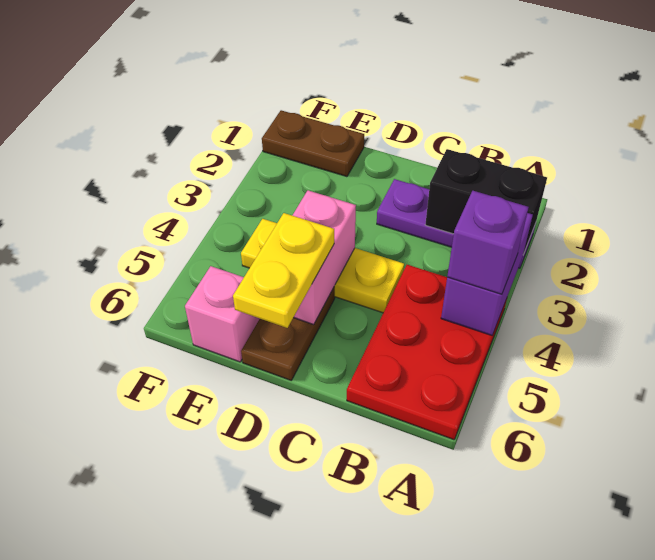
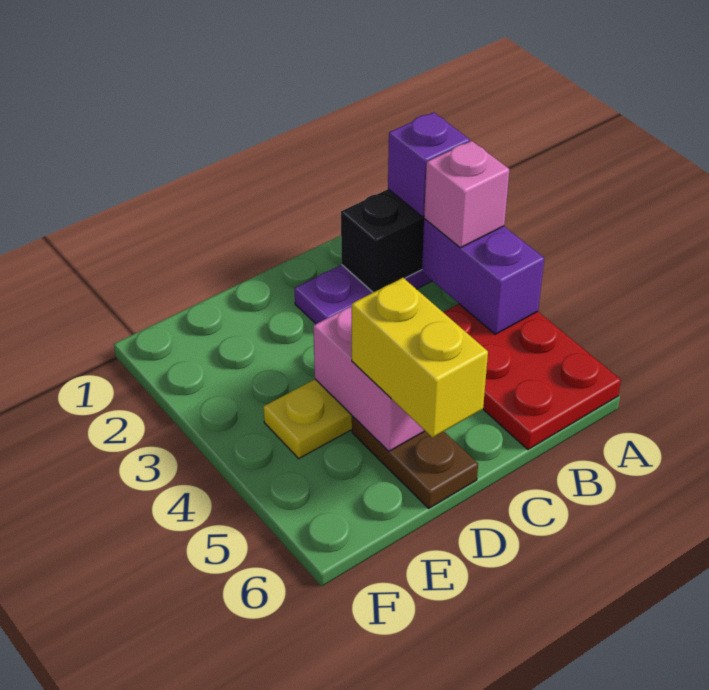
purple brick A4 level 3 -> purple brick A2 level 3
yellow plate D5:D6 level 3 -> yellow brick D5:D6 level 3
brown plate E1:F1 level 1 -> none
pink brick E6 level 1 -> pink brick A3 level 3

